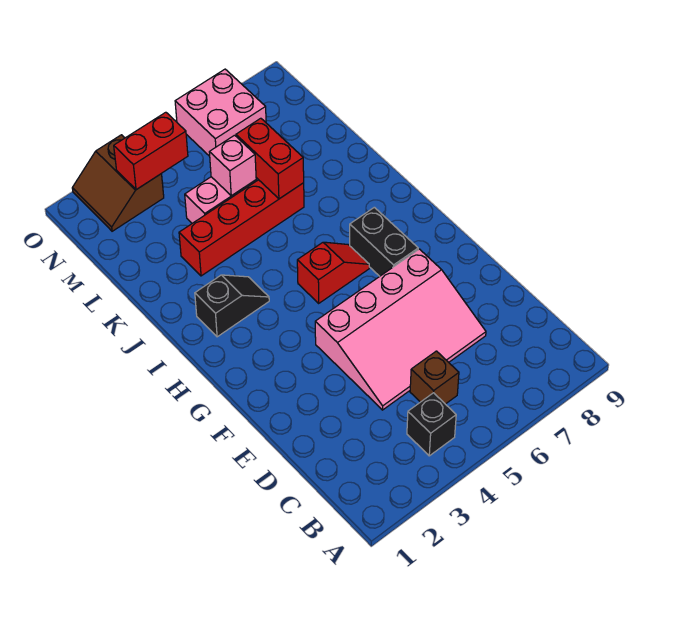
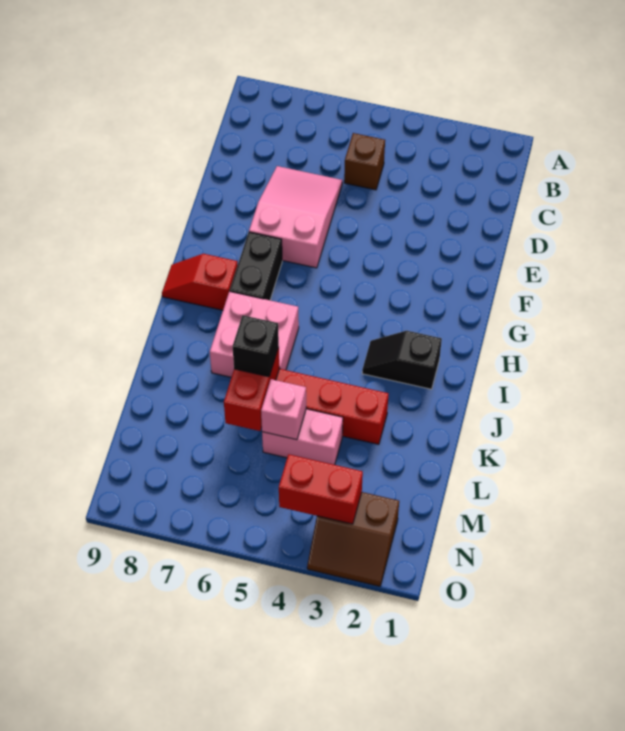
black brick B4 level 1 -> black brick K6 level 3
pink slope D4:F7 level 1 top F -> pink slope D6:F7 level 1 top F
red slope H5:H6 level 1 top 5 -> red slope H8:H9 level 1 top 8
brown slope N2:O3 level 1 top 3 -> brown slope N2:O3 level 1 top N
pink brick N6:O7 level 1 -> pink brick I6:J7 level 1

